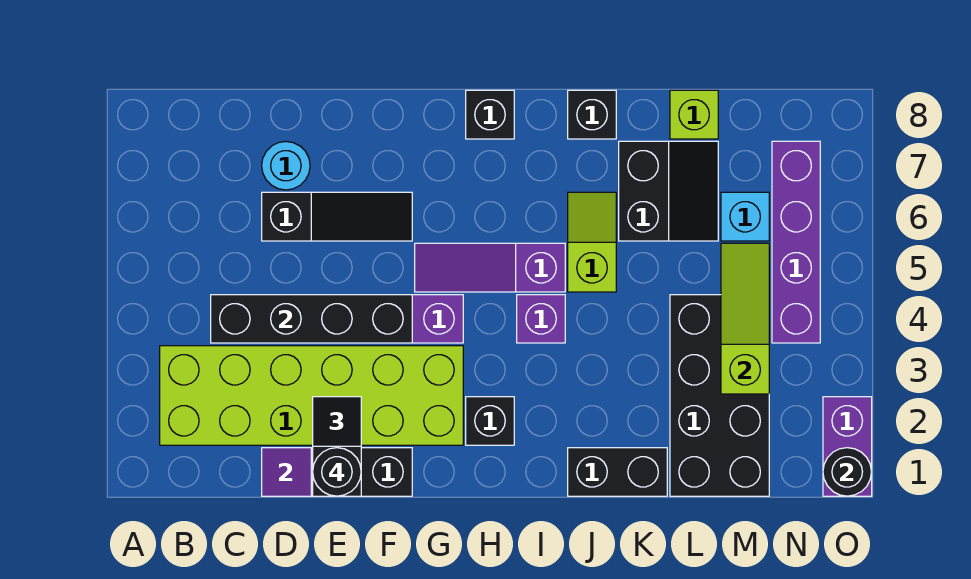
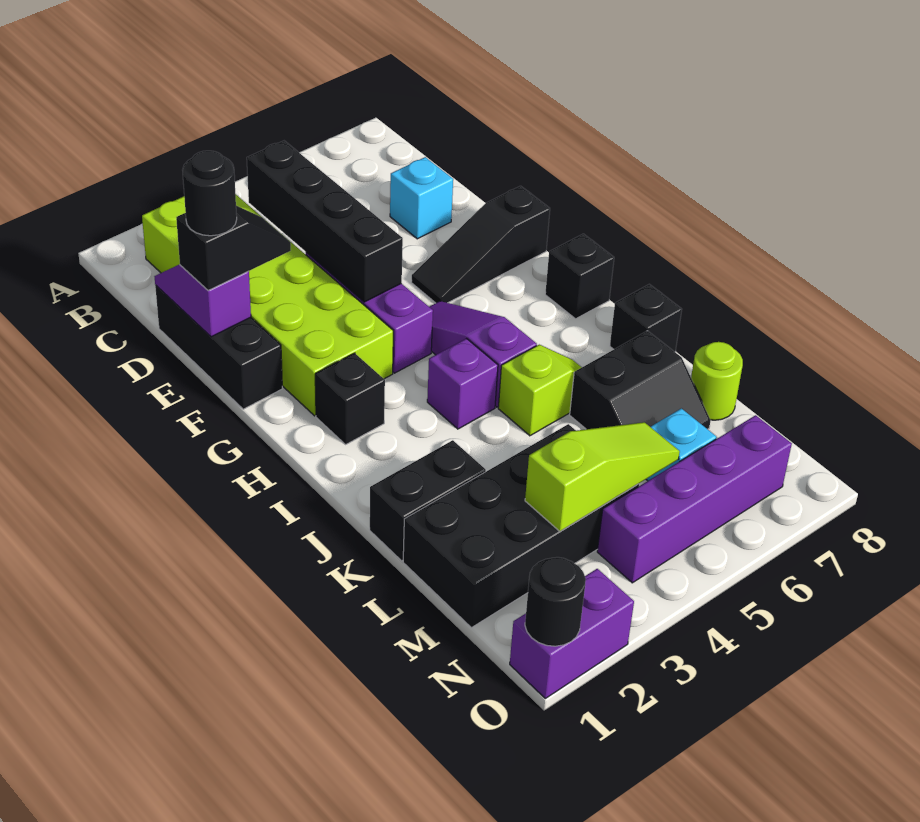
black slope D6:F6 level 1 top D -> black slope F6:F8 level 1 top 8
cyan round brick D7 level 1 -> cyan brick D7 level 1
black brick J1:K1 level 1 -> black brick K1:K2 level 1
lime brick L8 level 1 -> lime round brick L8 level 1

